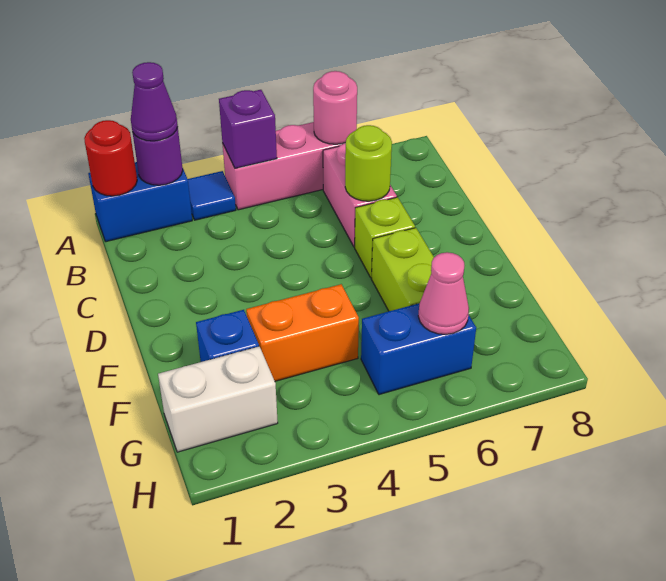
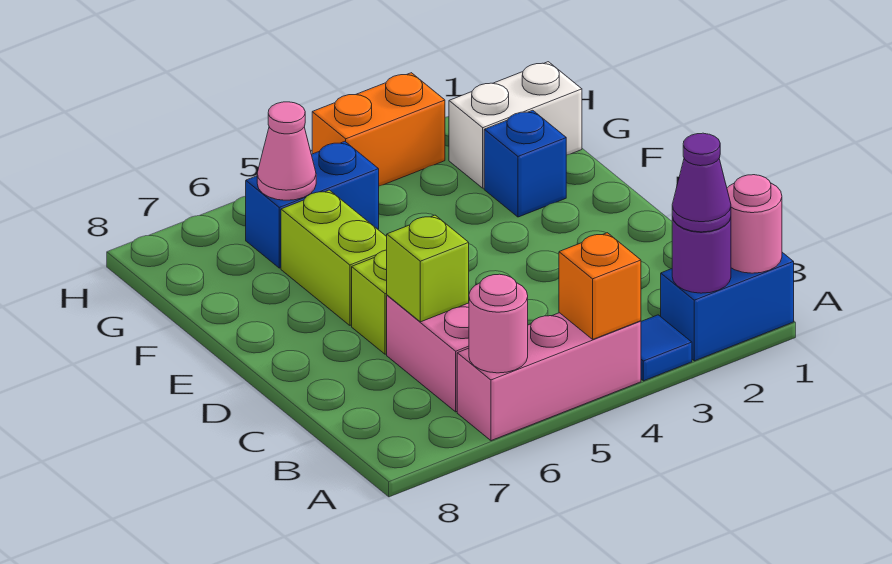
red round brick A1 level 2 -> pink round brick A1 level 2
purple brick A4 level 2 -> orange brick A4 level 2
lime round brick C6 level 2 -> lime brick C6 level 2
orange brick F3:F4 level 1 -> orange brick H3:H4 level 1

